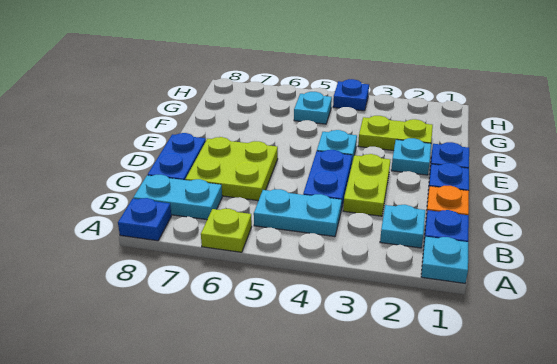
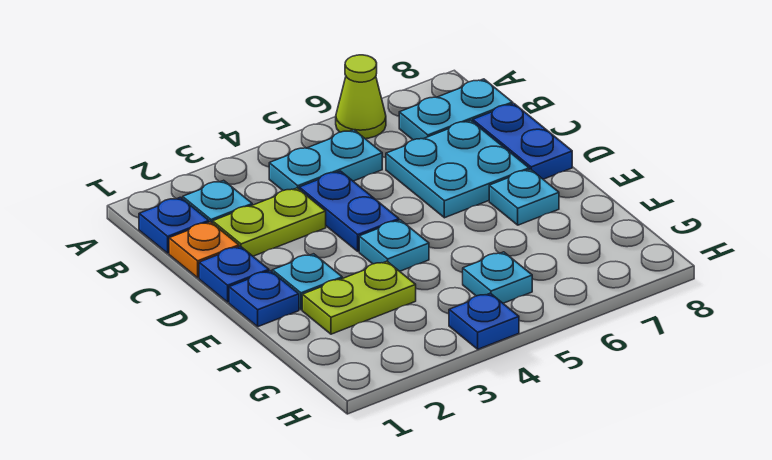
cyan plate A1 level 1 -> cyan plate E7 level 1
lime plate A6 level 1 -> lime cone A6 level 1
blue plate A8 level 1 -> none
lime plate C3:D3 level 1 -> lime plate C2:C3 level 1
lime plate C6:D7 level 1 -> cyan plate C6:D7 level 1

